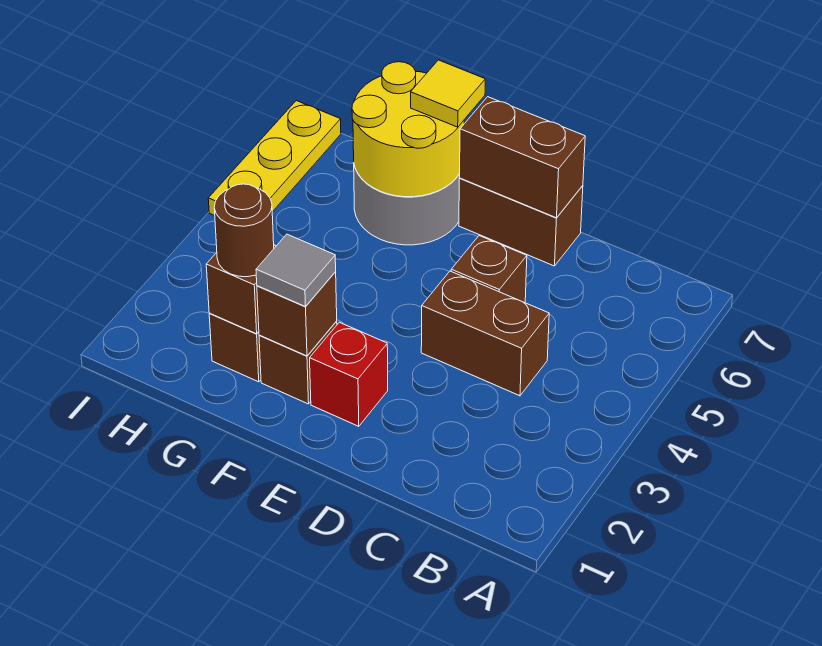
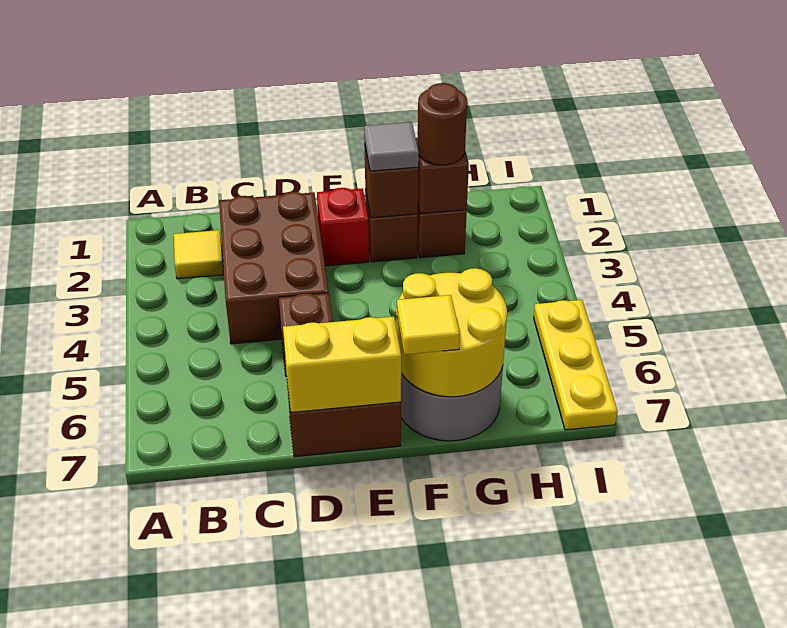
none -> yellow tile B2 level 1
brown brick C4:D4 level 1 -> brown brick C2:D4 level 1
brown brick D7:E7 level 2 -> yellow brick D7:E7 level 2

